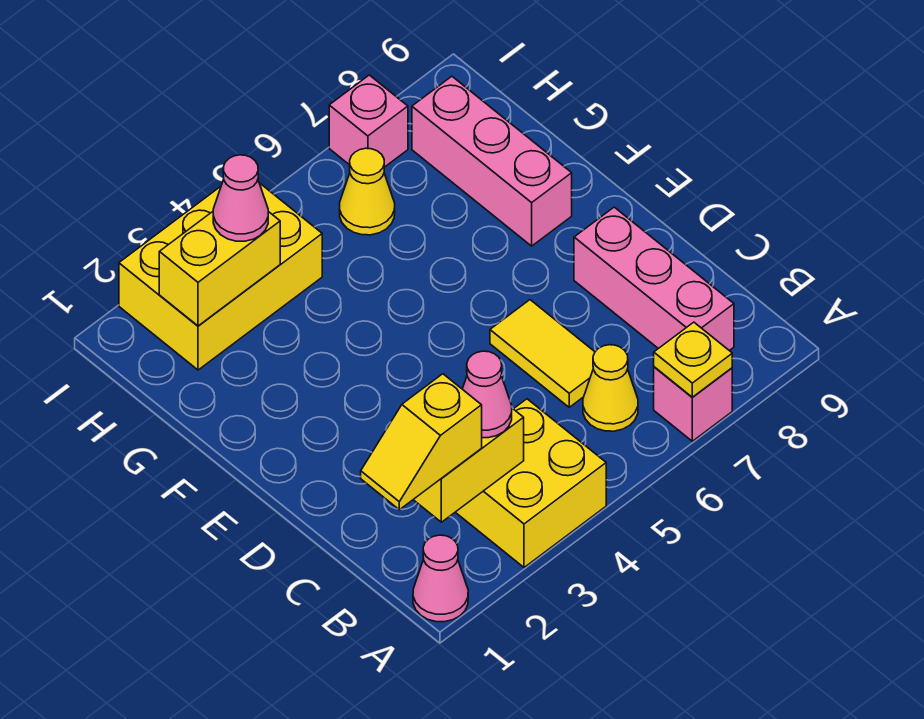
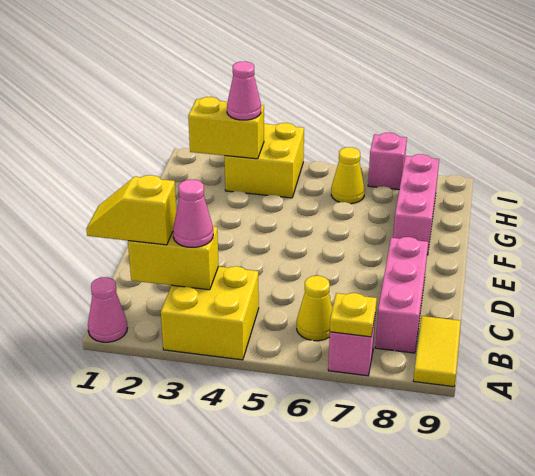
yellow tile C6:D6 level 1 -> yellow tile A9:B9 level 1
yellow brick H2:I4 level 1 -> yellow brick H3:I4 level 1

